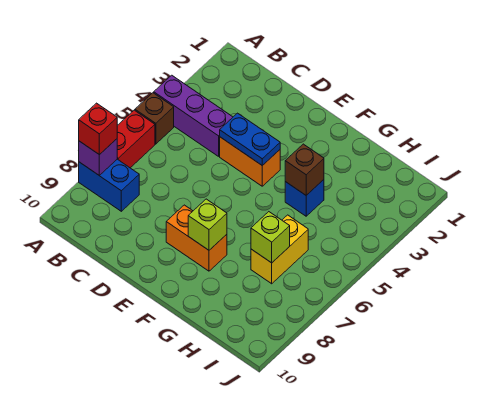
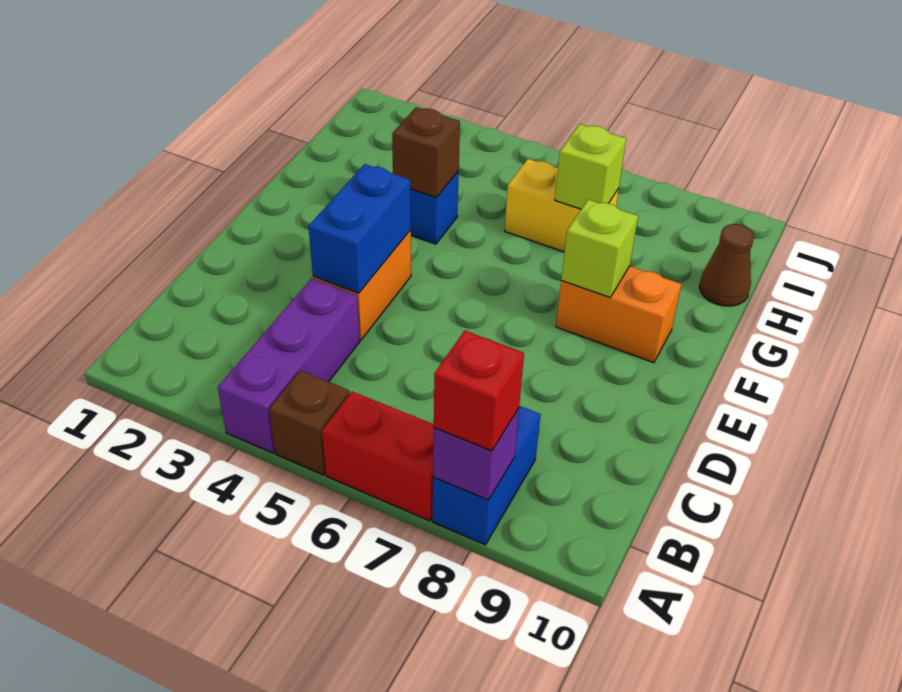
blue plate D4:E4 level 2 -> blue brick D4:E4 level 2
orange brick E8:F8 level 1 -> orange brick F8:F9 level 1
none -> brown cone H10 level 1

